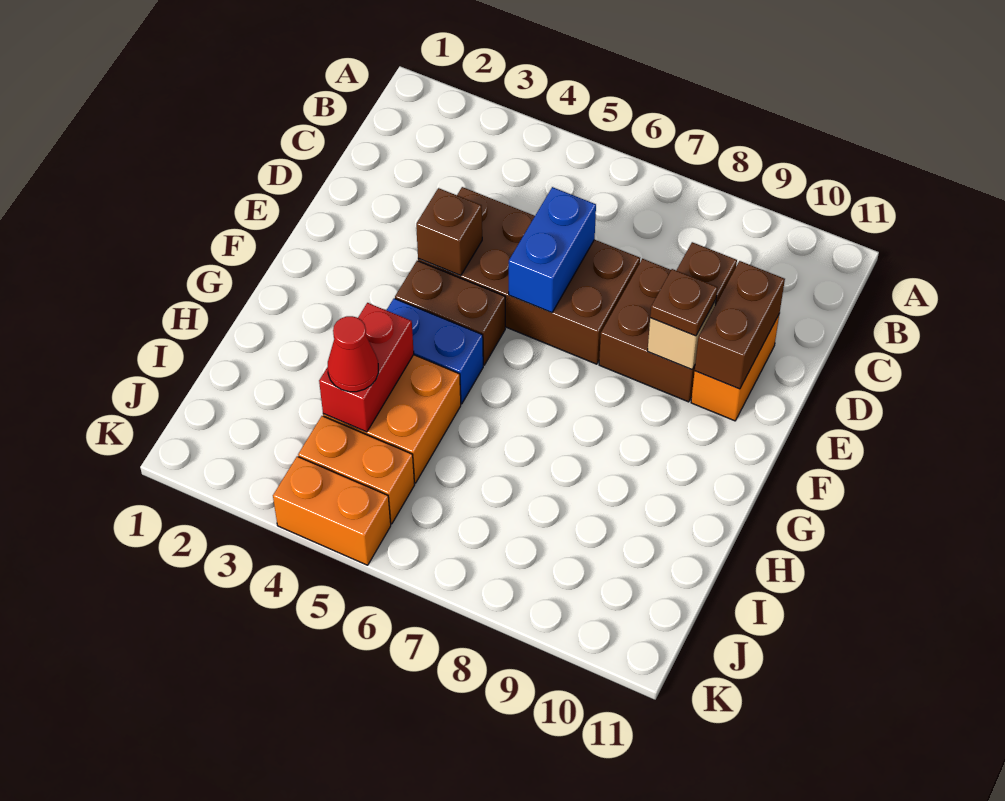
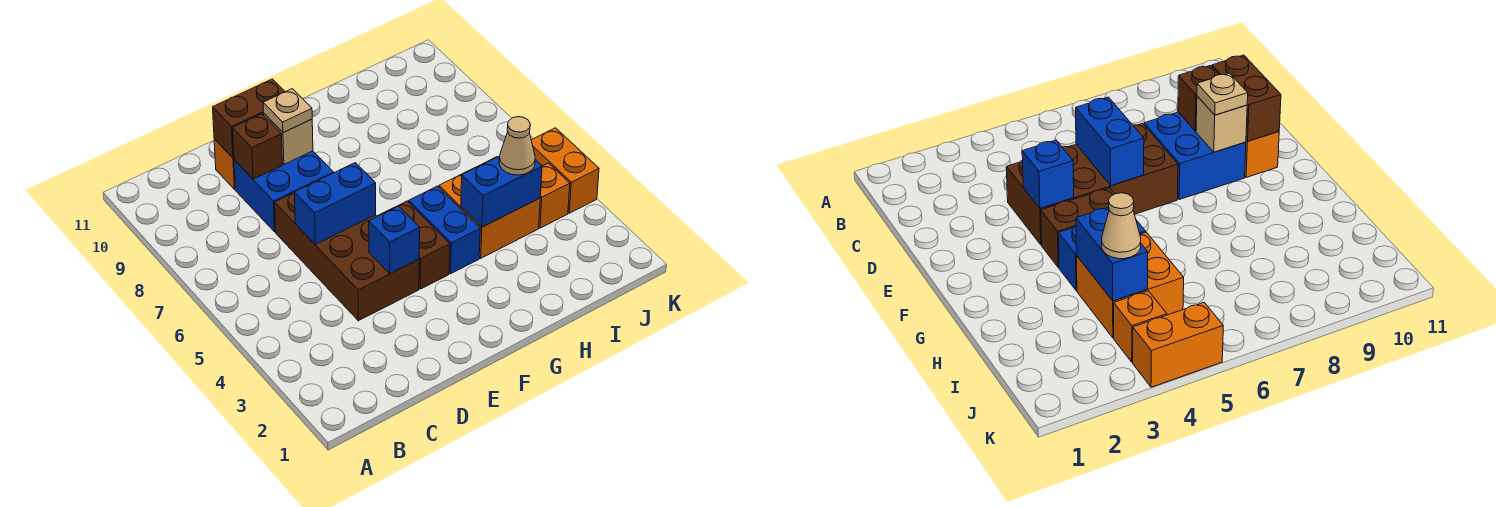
brown brick D8:E9 level 1 -> blue brick D8:E9 level 1
brown brick E4 level 2 -> blue brick E4 level 2
brown plate E9 level 3 -> tan plate E9 level 3
red brick H4:I4 level 2 -> blue brick H4:I4 level 2
red cone I4 level 3 -> tan cone I4 level 3
orange brick J4:J5 level 1 -> orange brick J4 level 1

